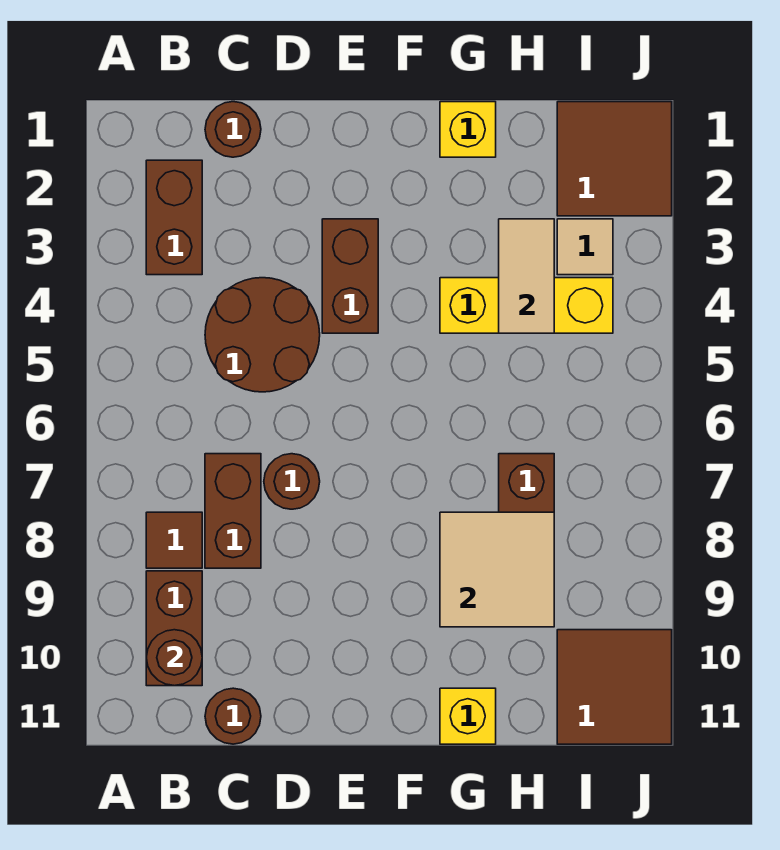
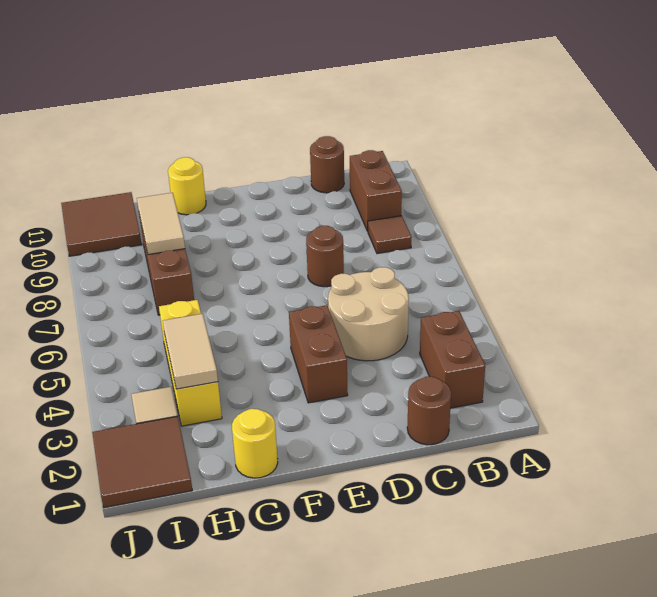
brown round brick B10 level 2 -> none
brown round brick C4:D5 level 1 -> tan round brick C4:D5 level 1
brown brick C7:C8 level 1 -> none
yellow brick G1 level 1 -> yellow round brick G1 level 1
yellow brick G4:I4 level 1 -> yellow brick H3:H5 level 1
tan tile G8:H9 level 2 -> tan tile H8:H9 level 2
yellow brick G11 level 1 -> yellow round brick G11 level 1

